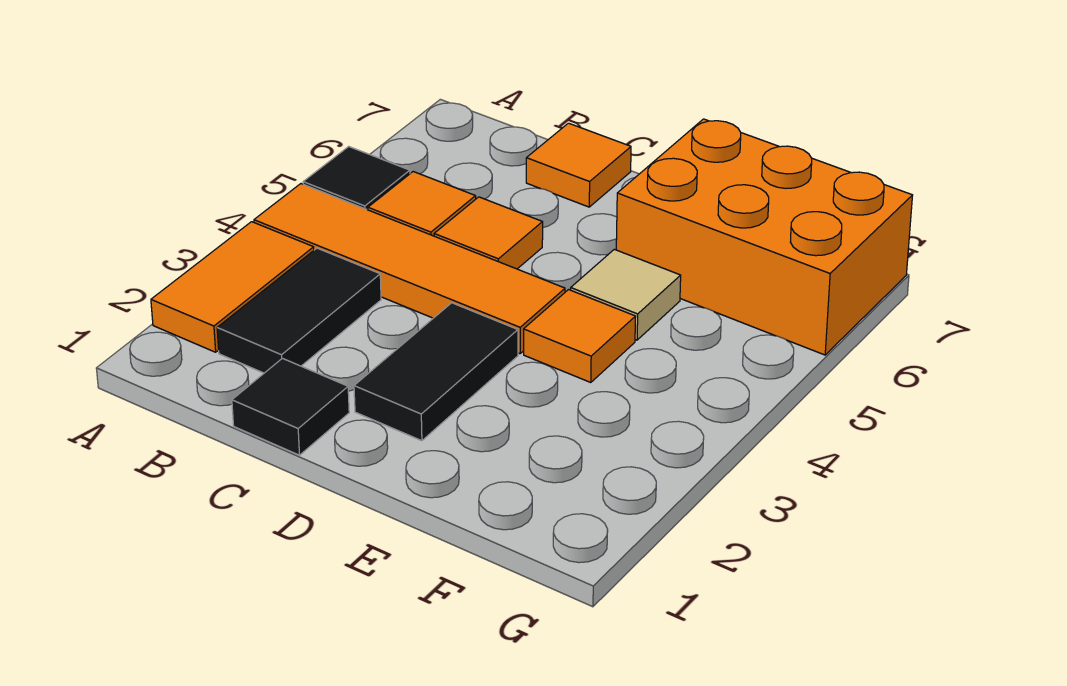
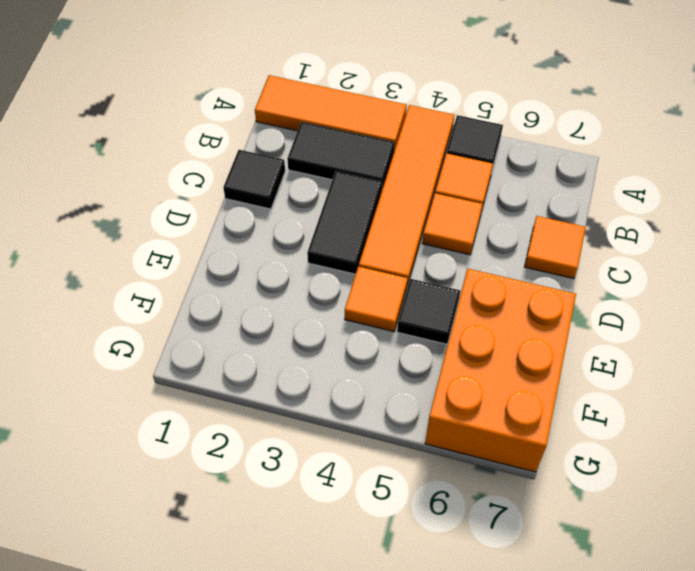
orange tile A2:A3 level 1 -> orange tile A1:A3 level 1
black tile D2:D3 level 1 -> black tile C3:D3 level 1
tan tile E5 level 1 -> black tile E5 level 1

